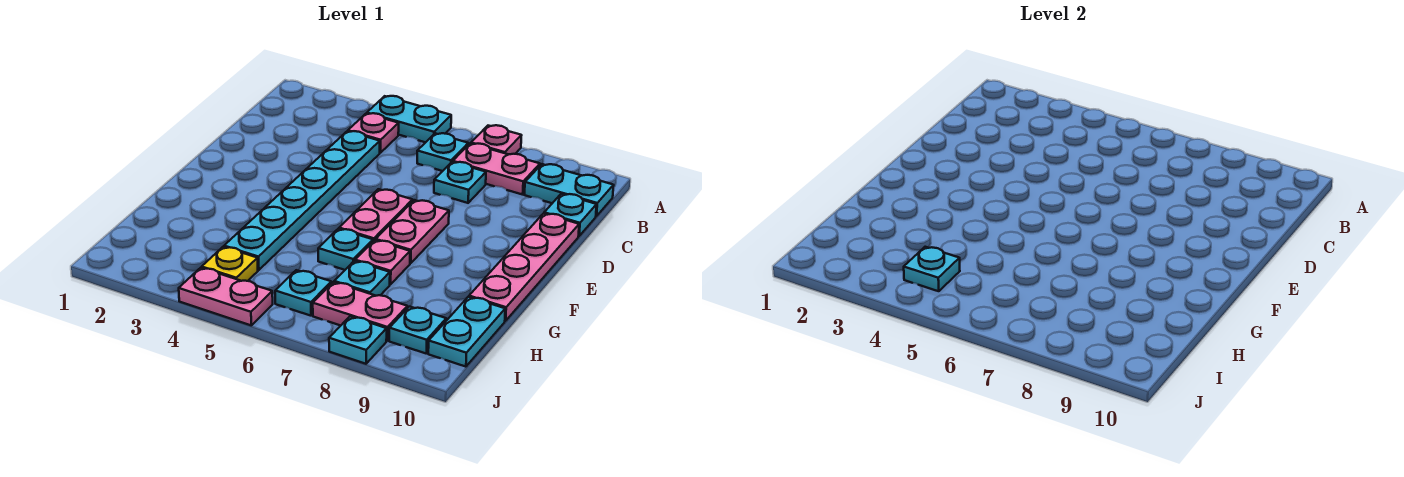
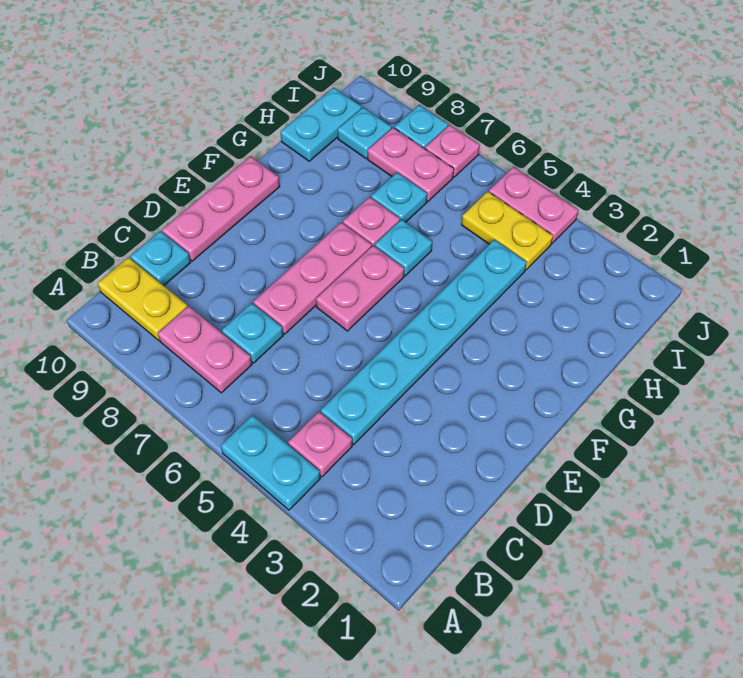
pink plate A7 level 1 -> pink plate J7 level 1
cyan plate B6 level 1 -> none
cyan plate B9:B10 level 1 -> yellow plate B9:B10 level 1
pink plate D10:G10 level 1 -> pink plate D10:F10 level 1
pink plate E7:F7 level 1 -> pink plate D7:F7 level 1
yellow plate I4 level 1 -> yellow plate I4:I5 level 1
cyan plate I4 level 2 -> none
cyan plate I6 level 1 -> none

